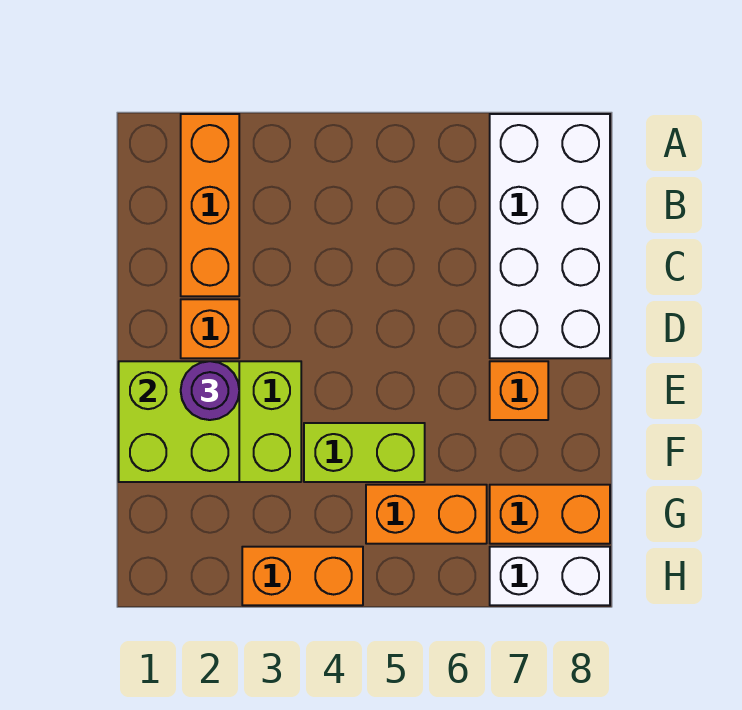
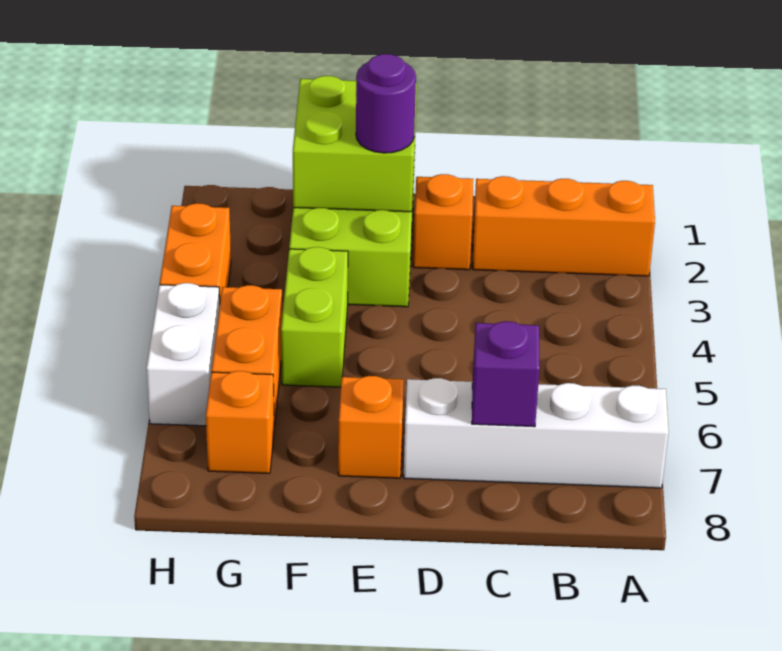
white brick A7:D8 level 1 -> white brick A7:D7 level 1
none -> purple brick C7 level 2
orange brick G7:G8 level 1 -> orange brick G7 level 1
white brick H7:H8 level 1 -> white brick H5:H6 level 1

